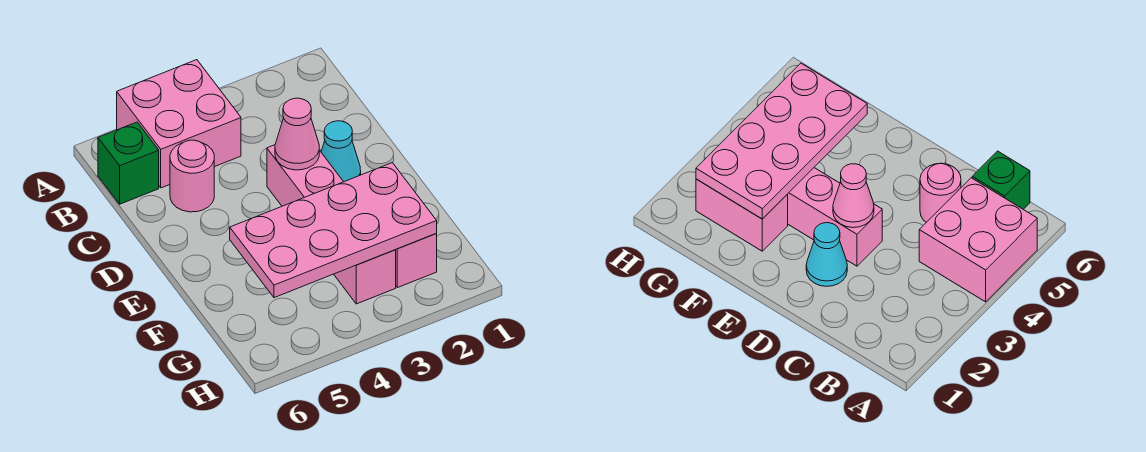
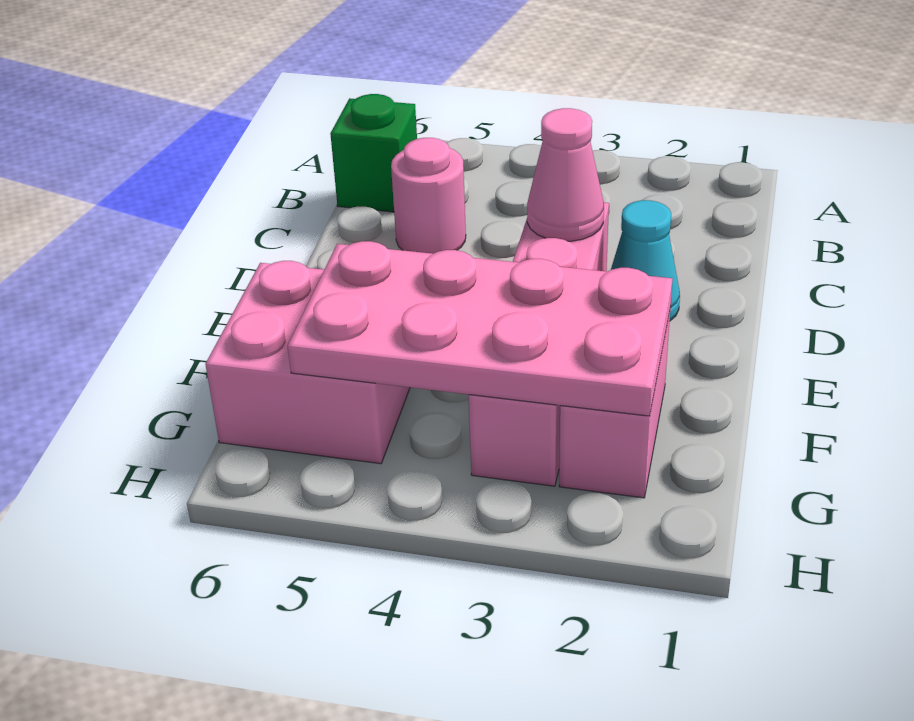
pink brick A4:B5 level 1 -> pink brick F5:G6 level 1

